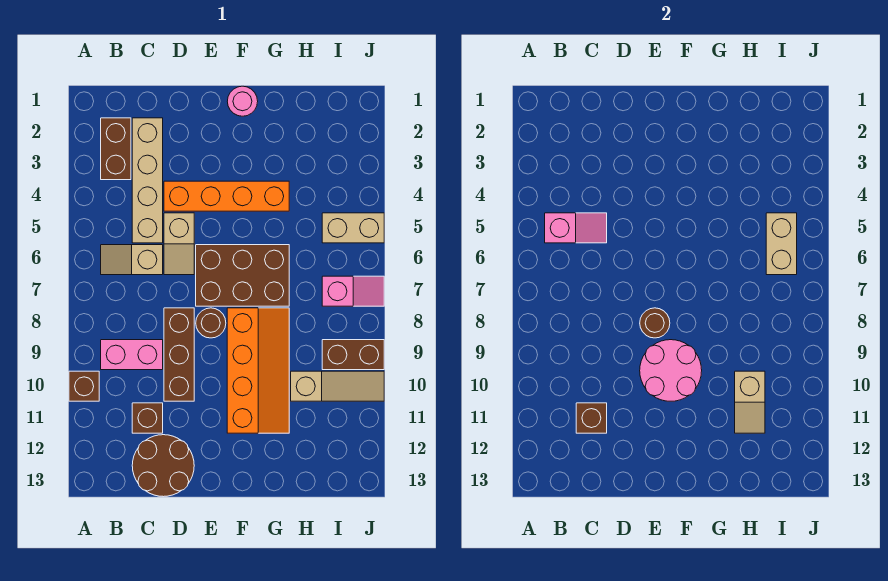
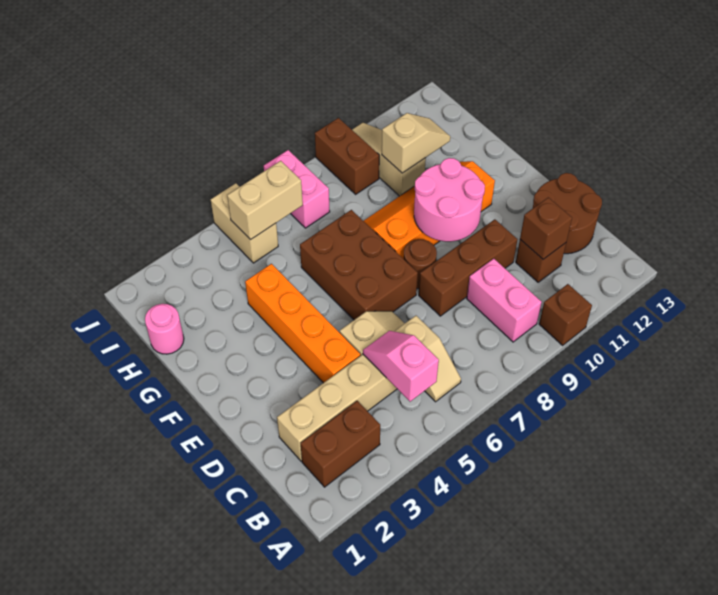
brown round brick E8 level 2 -> none
pink round brick F1 level 1 -> pink round brick H1 level 1
pink slope I7:J7 level 1 top I -> pink brick I7:J7 level 1

